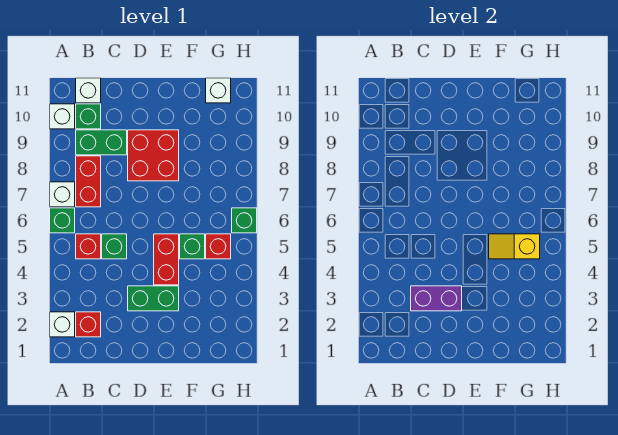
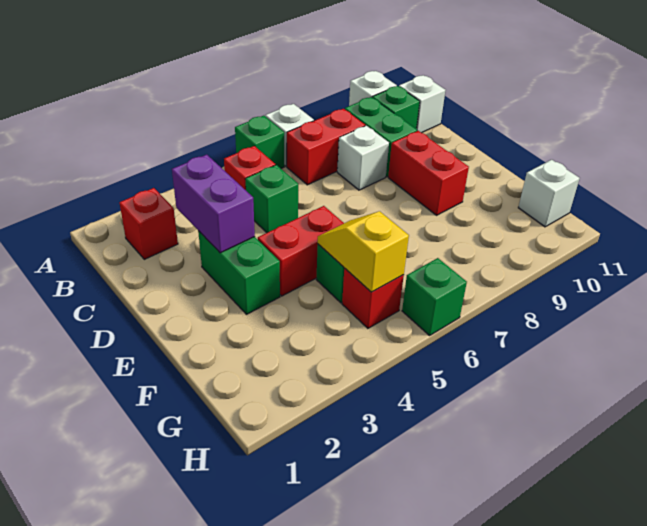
white brick A2 level 1 -> white brick C8 level 1
red brick D8:E9 level 1 -> red brick D9:E9 level 1

